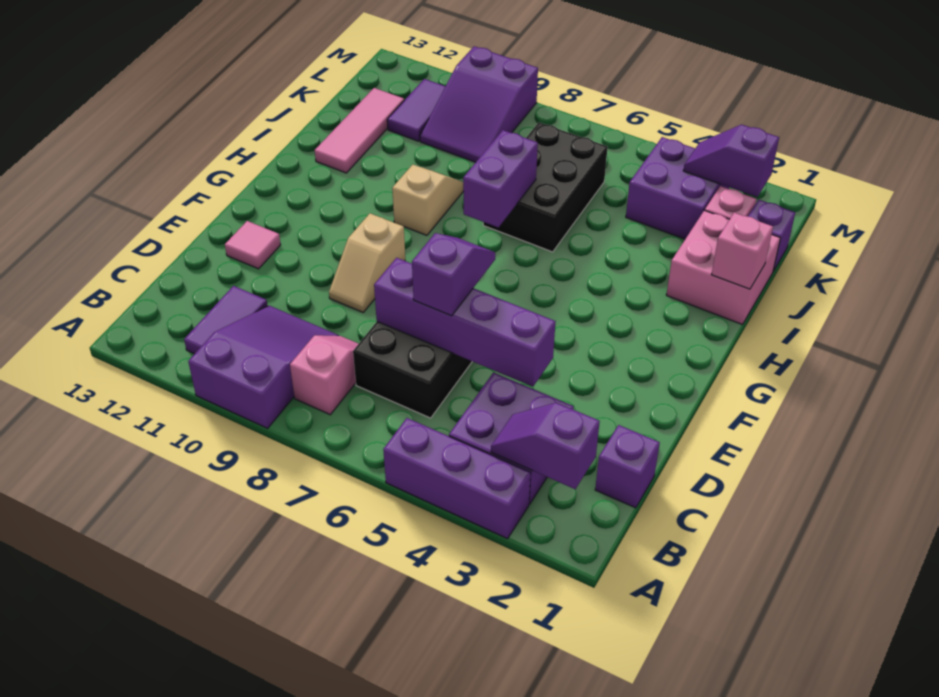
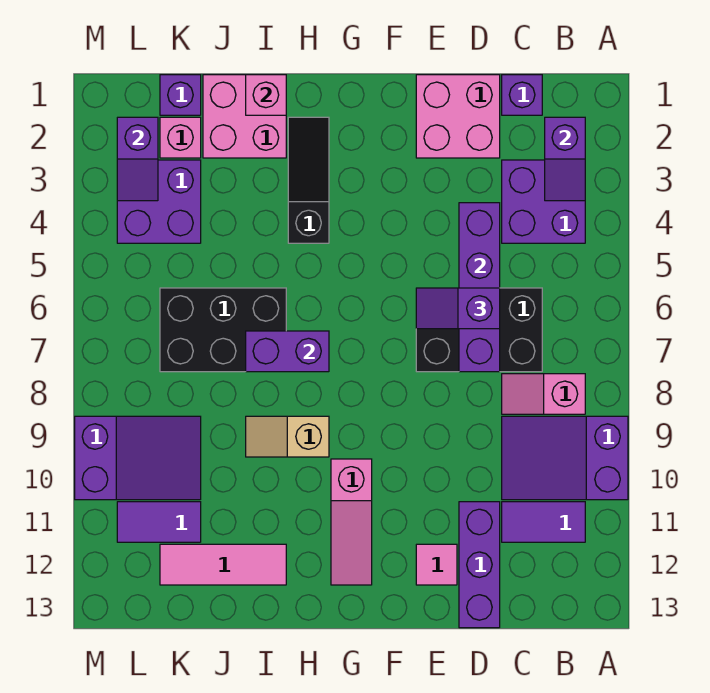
purple brick A3:A5 level 1 -> purple brick D11:D13 level 1
none -> pink brick D1:E2 level 1
tan slope E9:F9 level 1 top F -> none
none -> pink slope G10:G12 level 1 top 10
none -> black slope H2:H4 level 1 top 4

